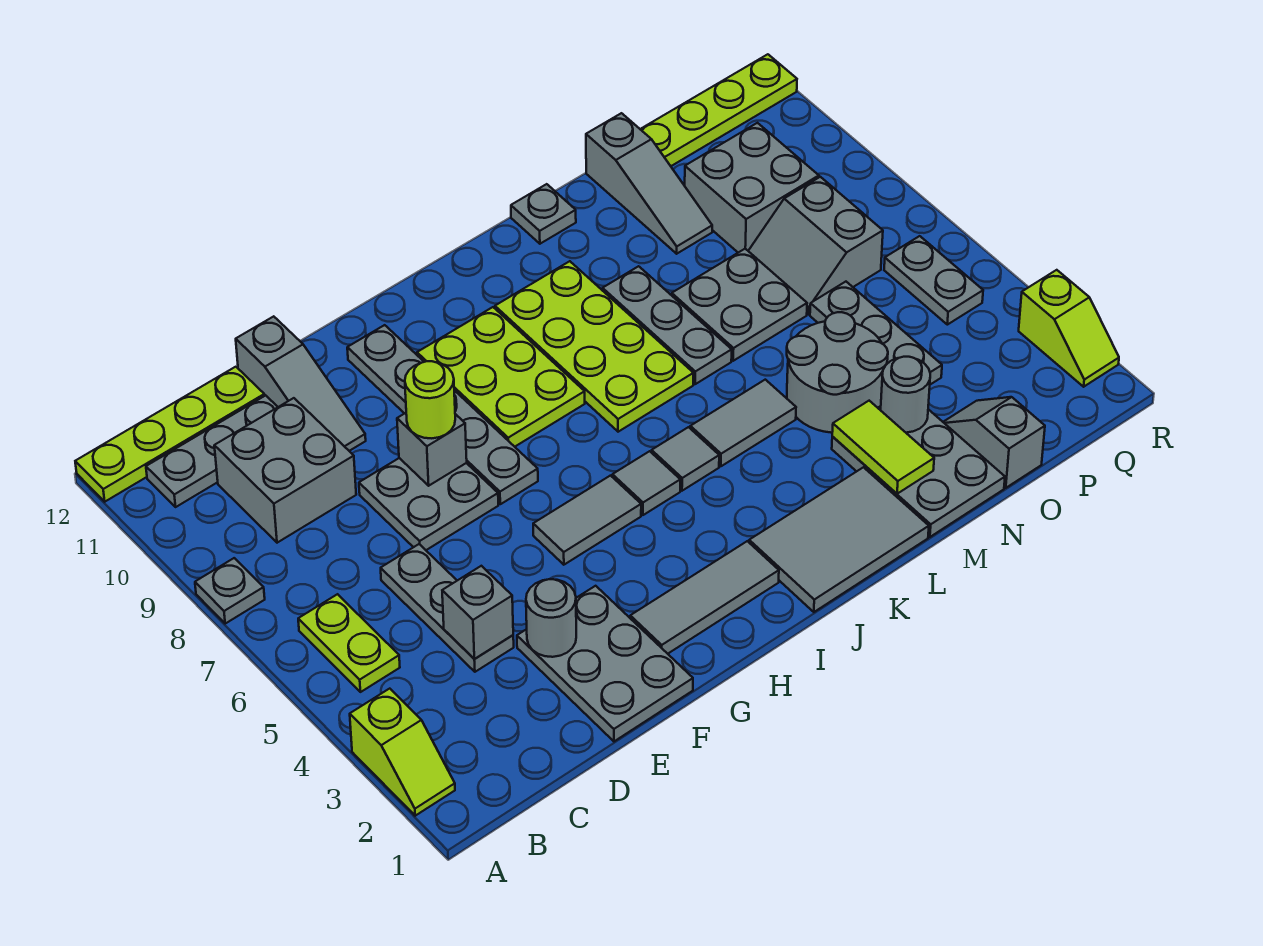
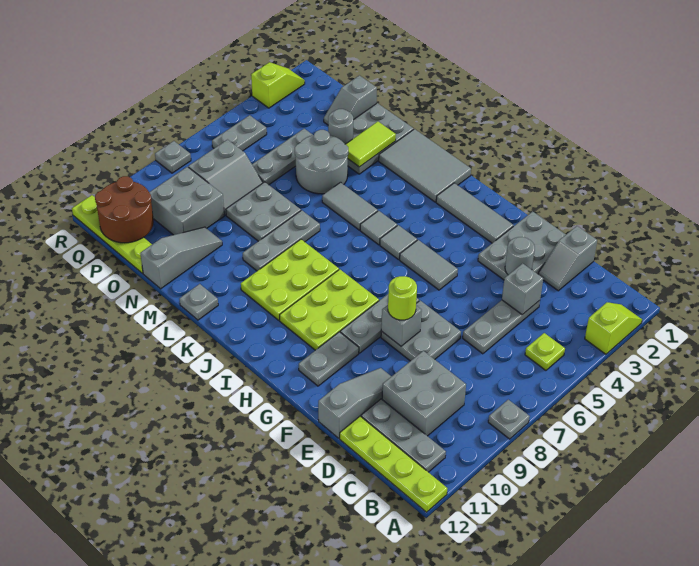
lime plate B5:B6 level 1 -> lime plate B5 level 1
none -> grey slope D1:D2 level 1 top 1
lime plate J7:K10 level 1 -> lime plate J8:K10 level 1
none -> brown round brick P11:Q12 level 2
none -> grey plate R8 level 1

